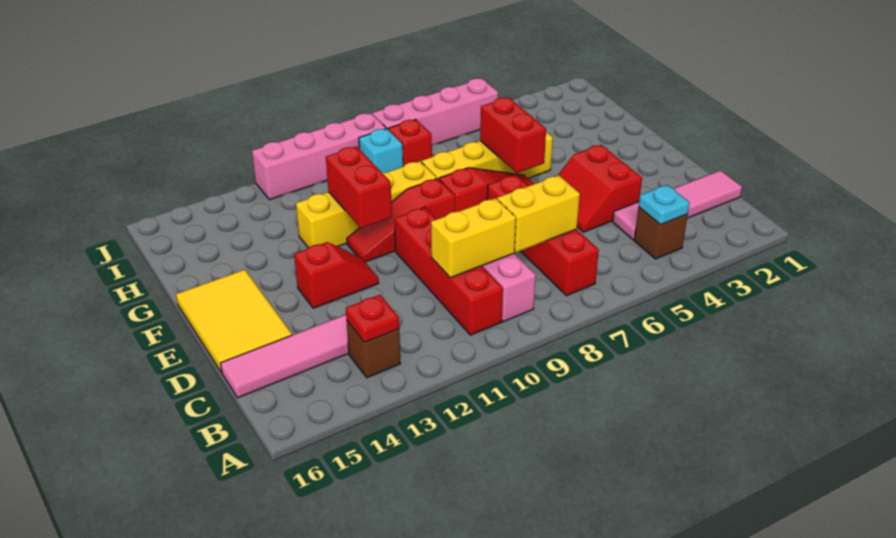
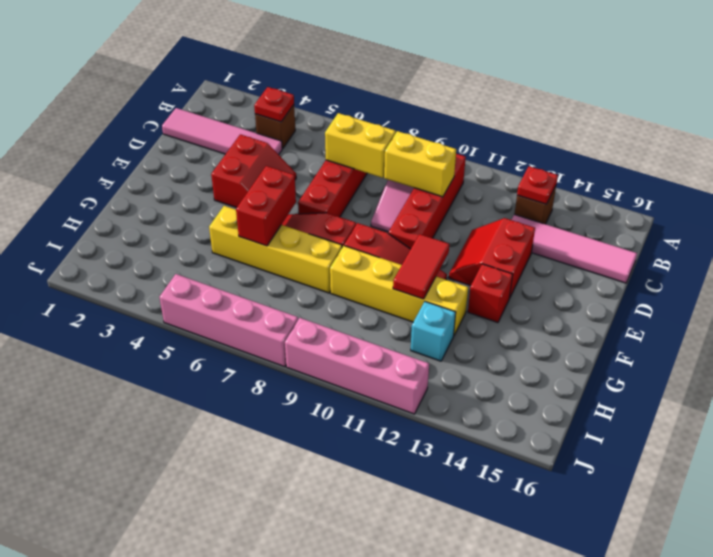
cyan plate B4 level 2 -> red plate B4 level 2
yellow tile D15:F16 level 1 -> none
red slope E12:E13 level 1 top 13 -> red slope D12:E13 level 1 top 13
red brick F11:G11 level 2 -> red tile F11:G11 level 2
red brick I8 level 1 -> red brick F13 level 1
cyan brick I9 level 1 -> cyan brick H12 level 1

